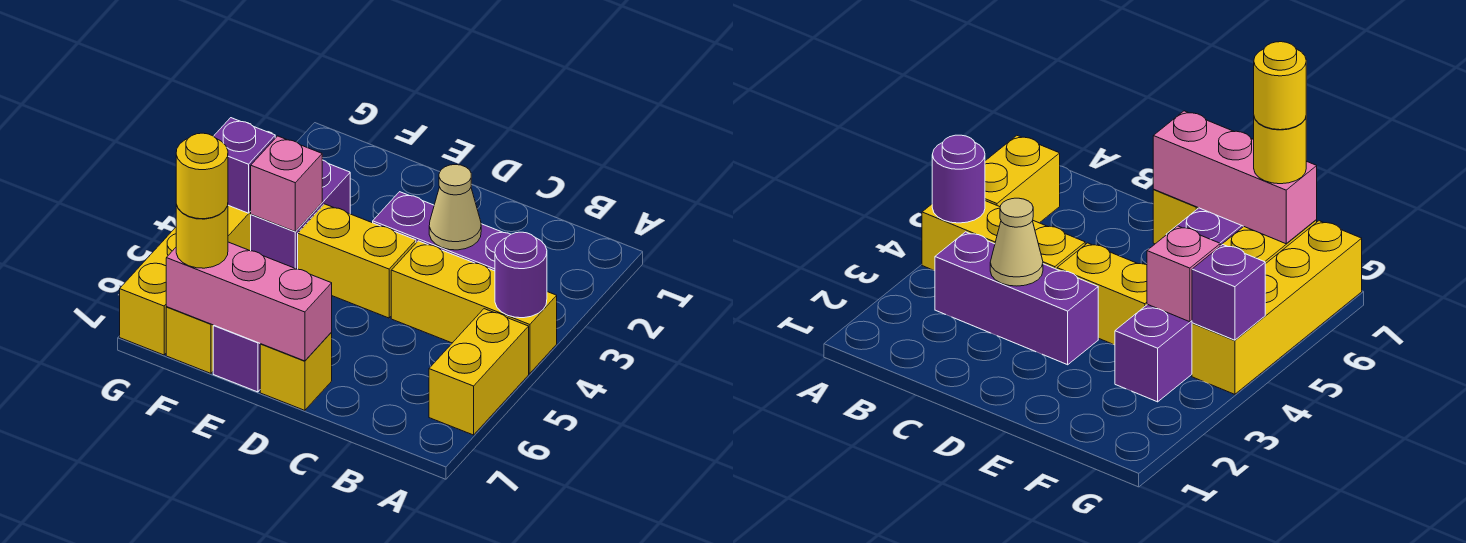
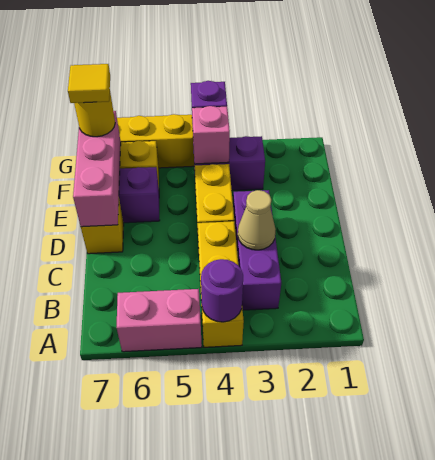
yellow brick A5:A6 level 1 -> pink brick A5:A6 level 1
yellow round brick F7 level 4 -> yellow tile F7 level 4

